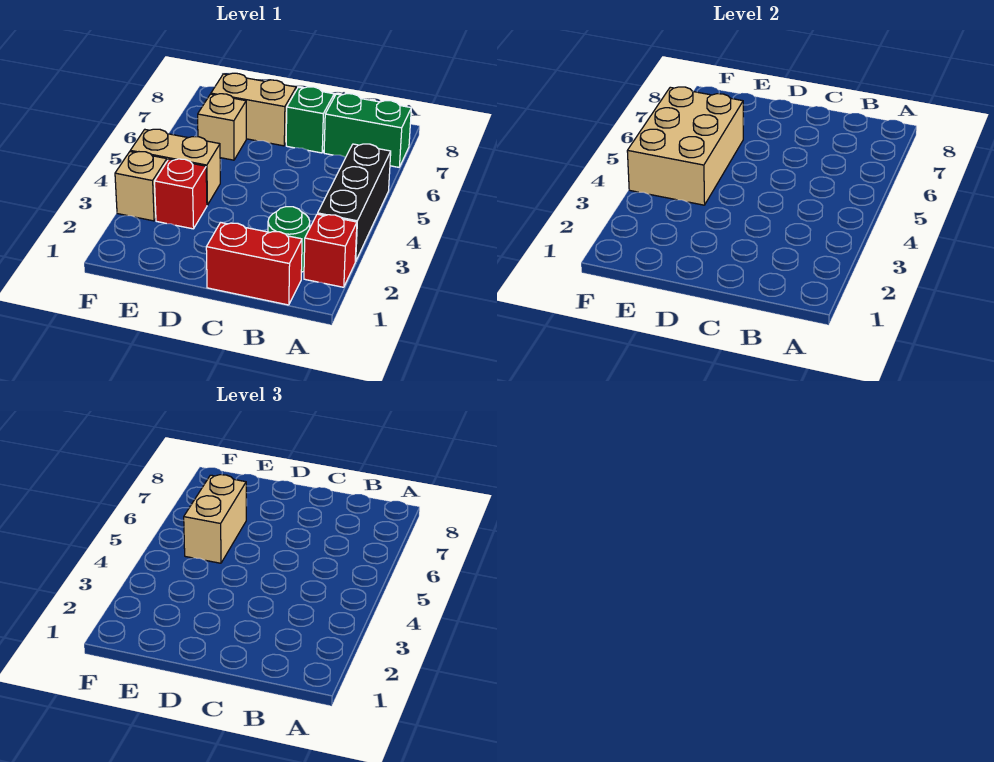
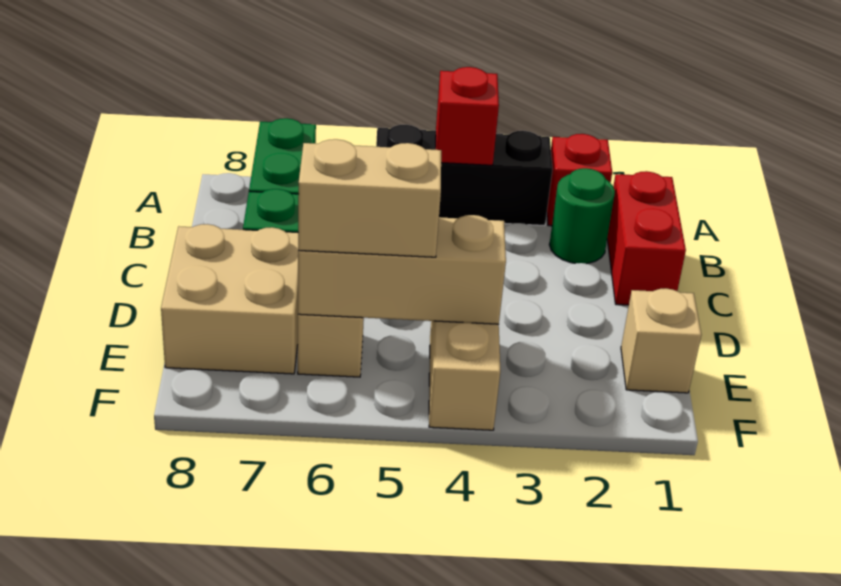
tan brick D7:E7 level 1 -> tan brick D7:E8 level 1
red brick E3 level 1 -> red brick A4 level 2
tan brick E4:F6 level 2 -> tan brick E4:E6 level 2
tan brick F3 level 1 -> tan brick E1 level 1

